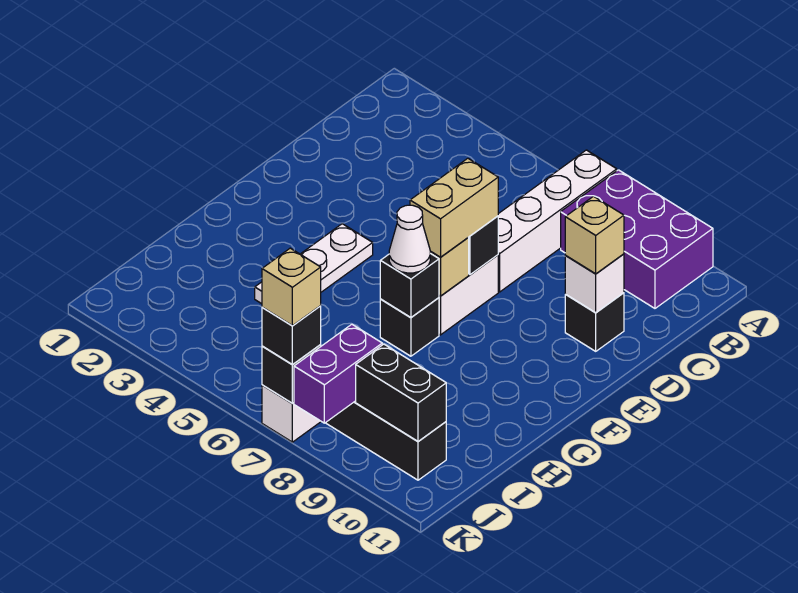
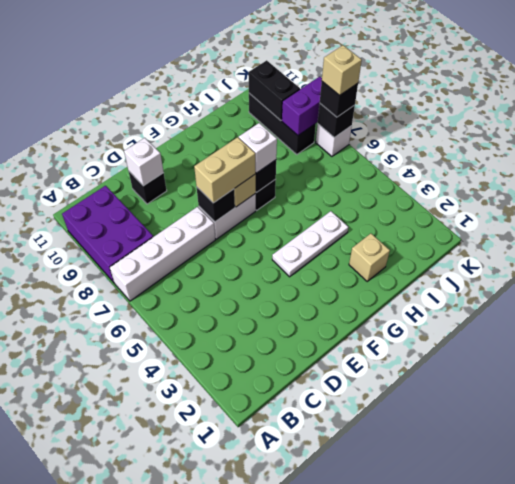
tan brick D10 level 3 -> tan brick H2 level 1
white cone G7 level 3 -> white brick G7 level 3

